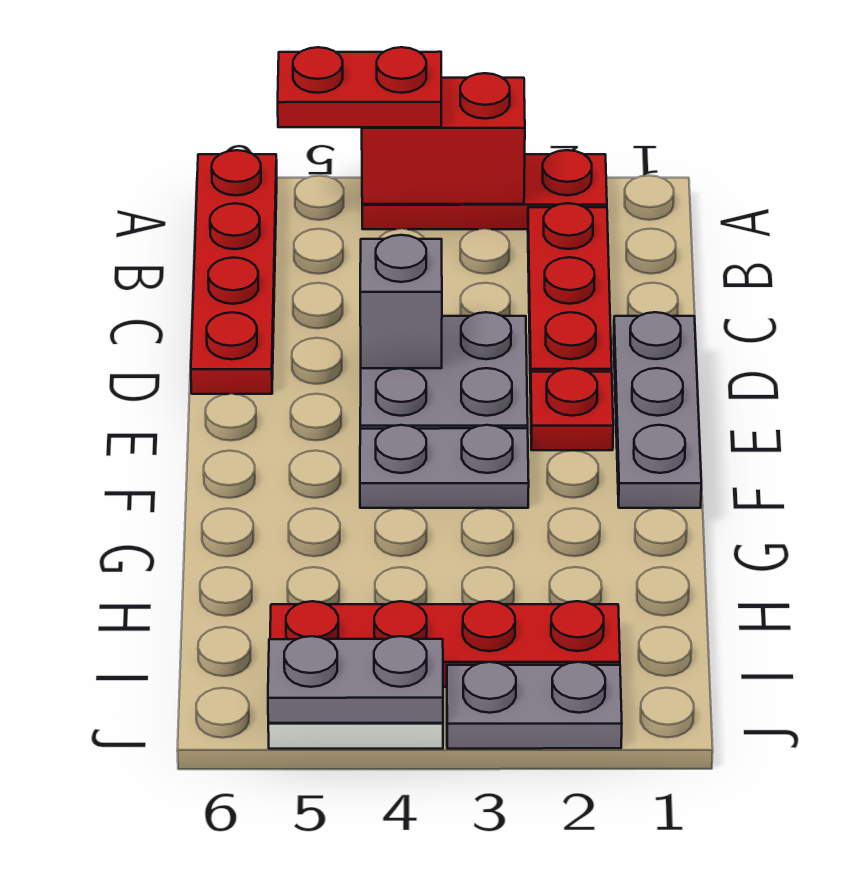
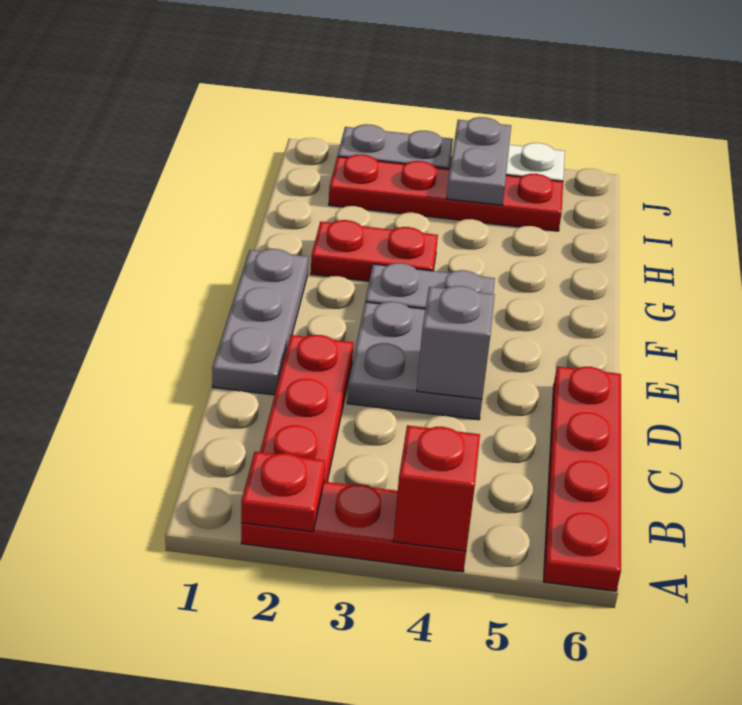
red brick A3:A4 level 2 -> red brick A4 level 2
red plate A4:A5 level 3 -> red plate G2:G3 level 1
red plate E2 level 1 -> red plate A2 level 2
grey plate J4:J5 level 2 -> grey plate I4:J4 level 2

